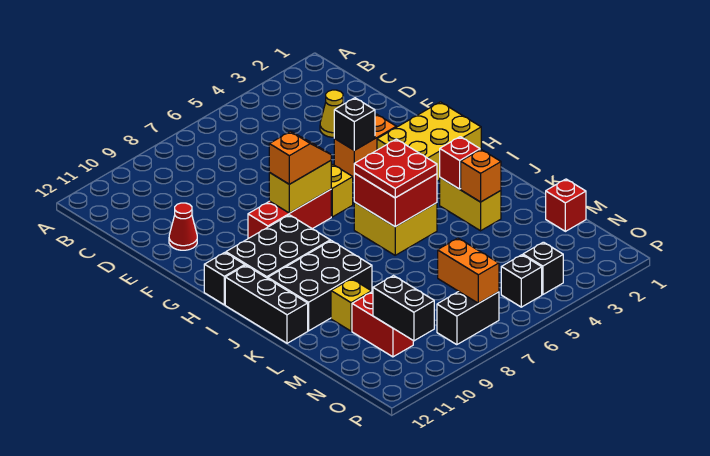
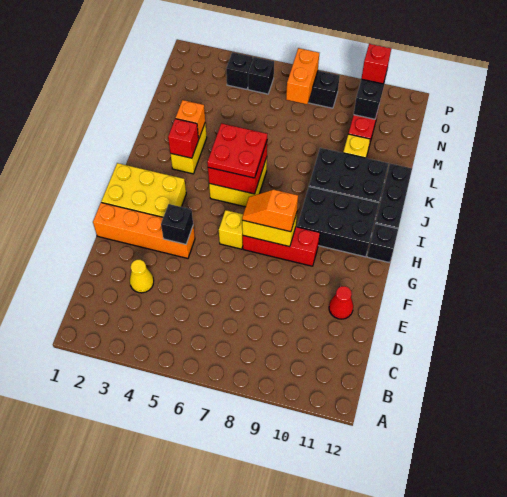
orange brick F3:F4 level 1 -> orange brick F1:F4 level 1
red brick M1 level 1 -> red brick O10 level 3

